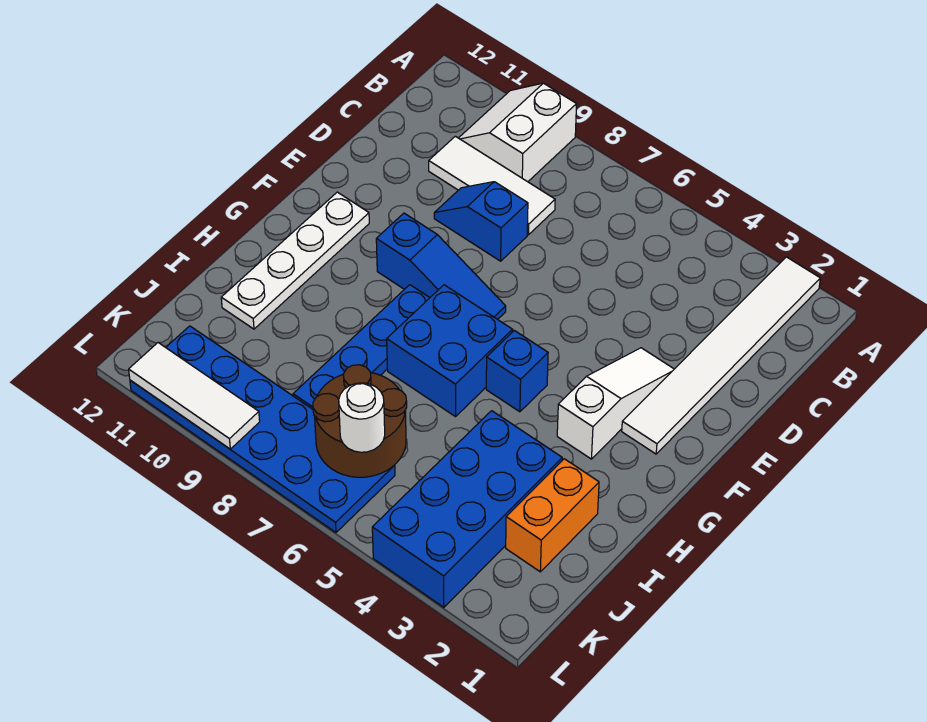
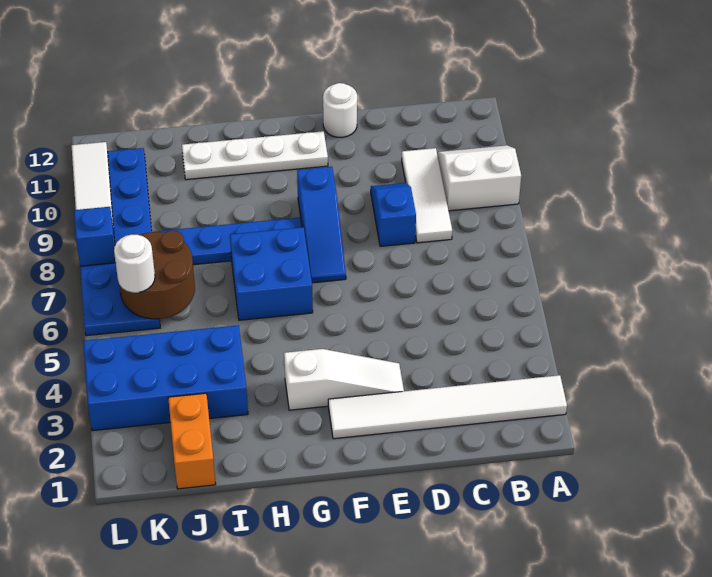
none -> white round brick E12 level 1
blue brick G5 level 1 -> blue brick L8 level 2
orange brick I2:J2 level 1 -> orange brick J1:J2 level 1

